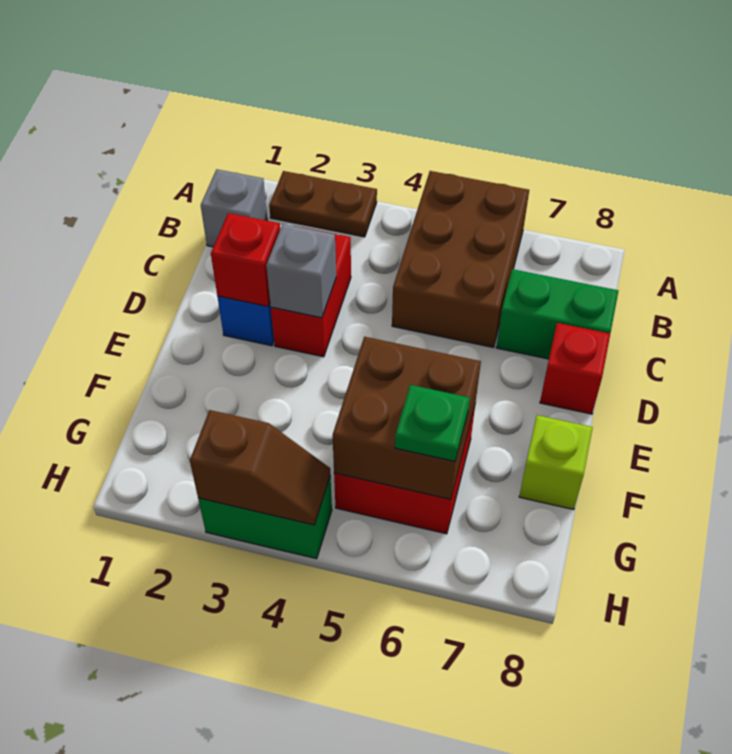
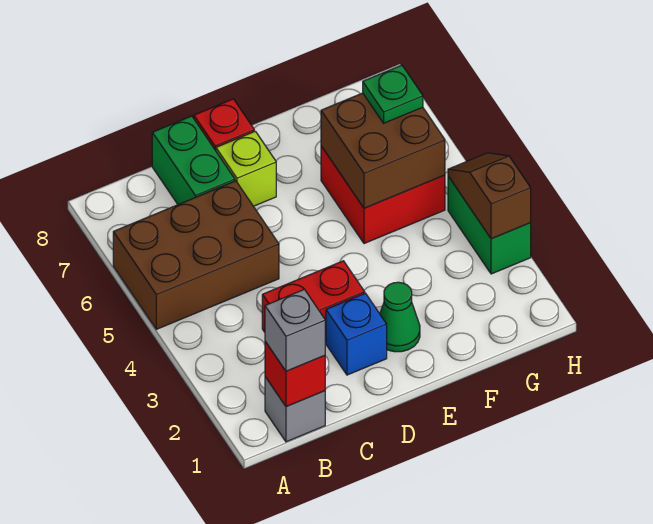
brown plate A2:A3 level 1 -> none
red brick D2 level 2 -> red brick B1 level 2
grey brick D3 level 2 -> grey brick B1 level 3
none -> green cone E2 level 1
lime brick F8 level 1 -> lime brick D7 level 1

